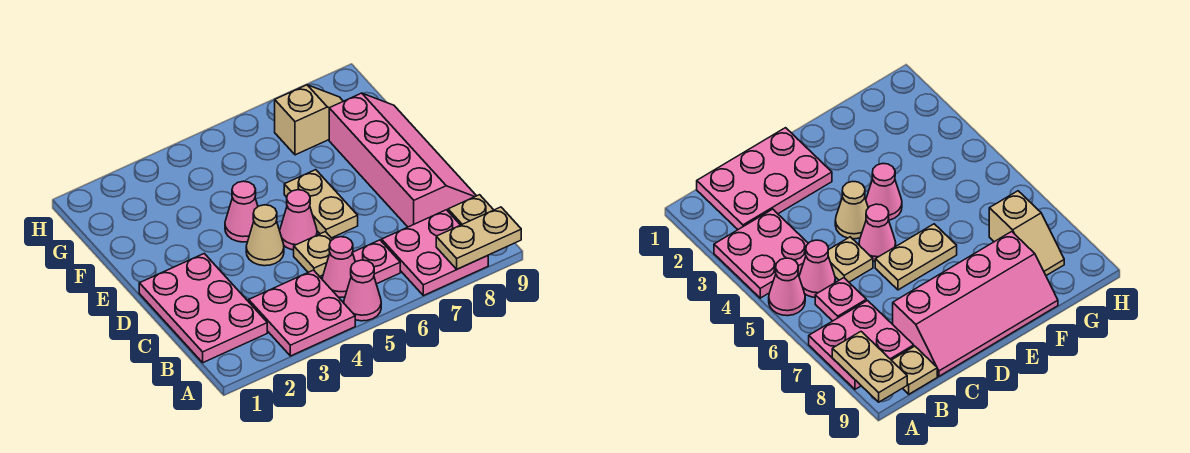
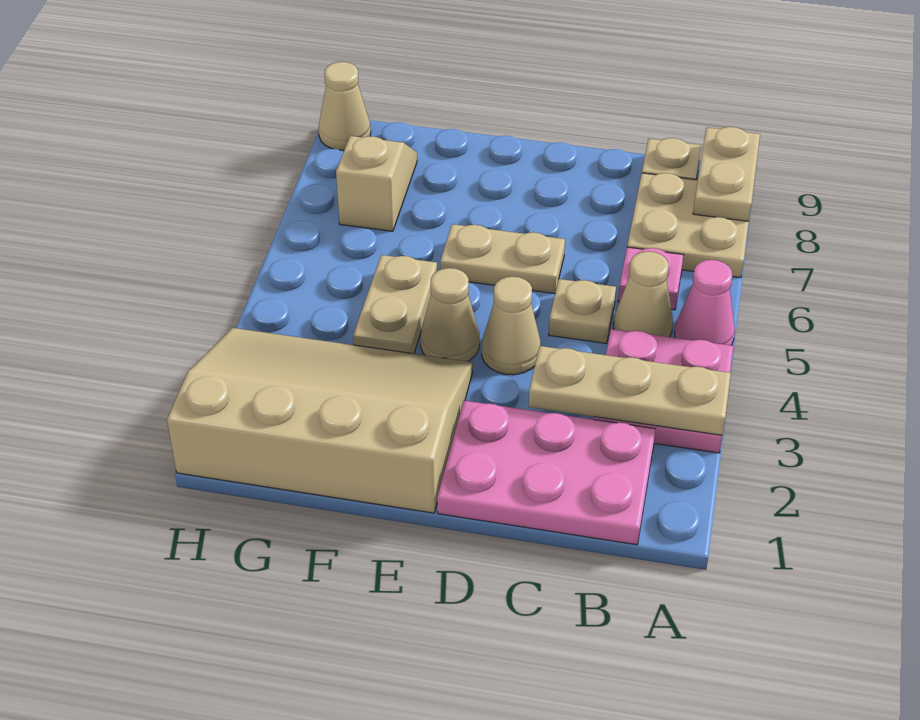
none -> tan plate A3:C3 level 2
pink plate A7:B8 level 1 -> tan plate A7:B8 level 1
pink cone B5 level 1 -> tan cone B5 level 1
pink slope C8:F9 level 1 top 8 -> none
pink cone D5 level 1 -> none
none -> tan slope E1:H3 level 1 top 1
pink cone E4 level 1 -> tan cone E4 level 1
none -> tan plate F4:F5 level 1
none -> tan cone H9 level 1

